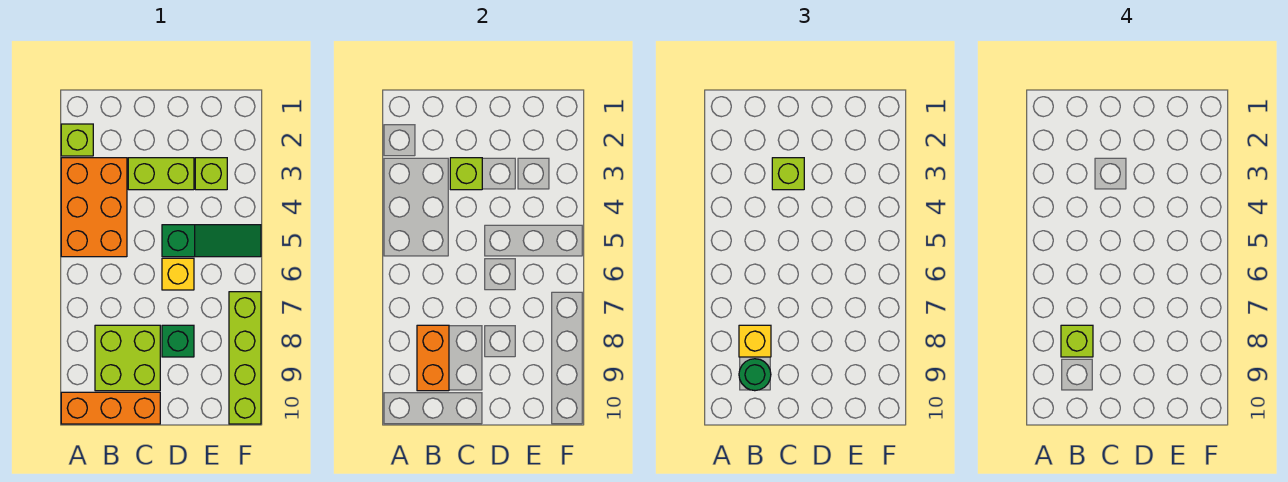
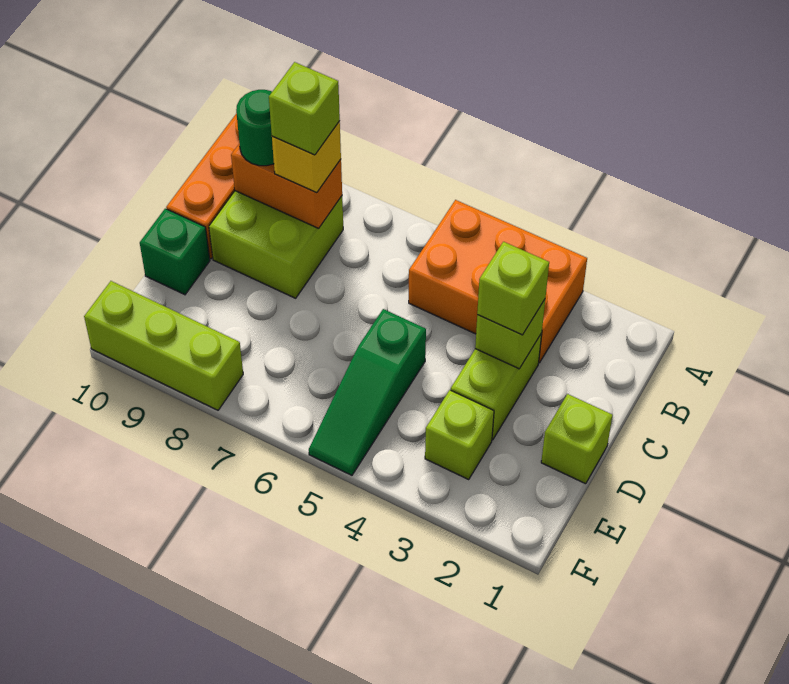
lime brick A2 level 1 -> lime brick D1 level 1
yellow brick D6 level 1 -> none
green brick D8 level 1 -> green brick D10 level 1
lime brick F7:F10 level 1 -> lime brick F8:F10 level 1

